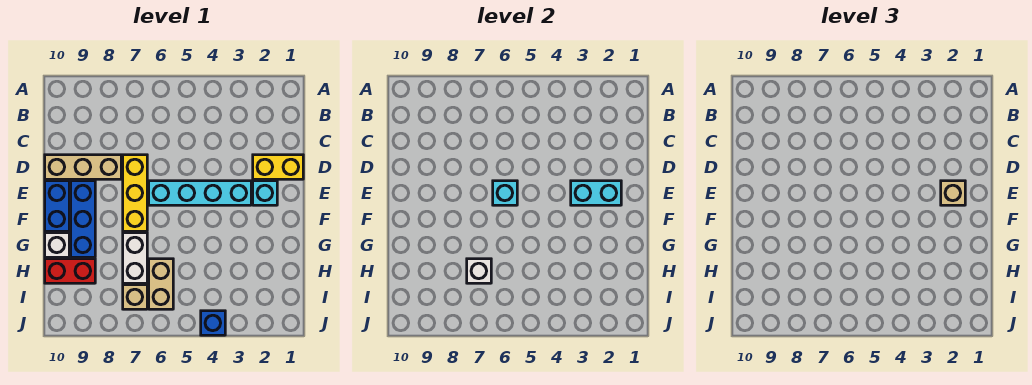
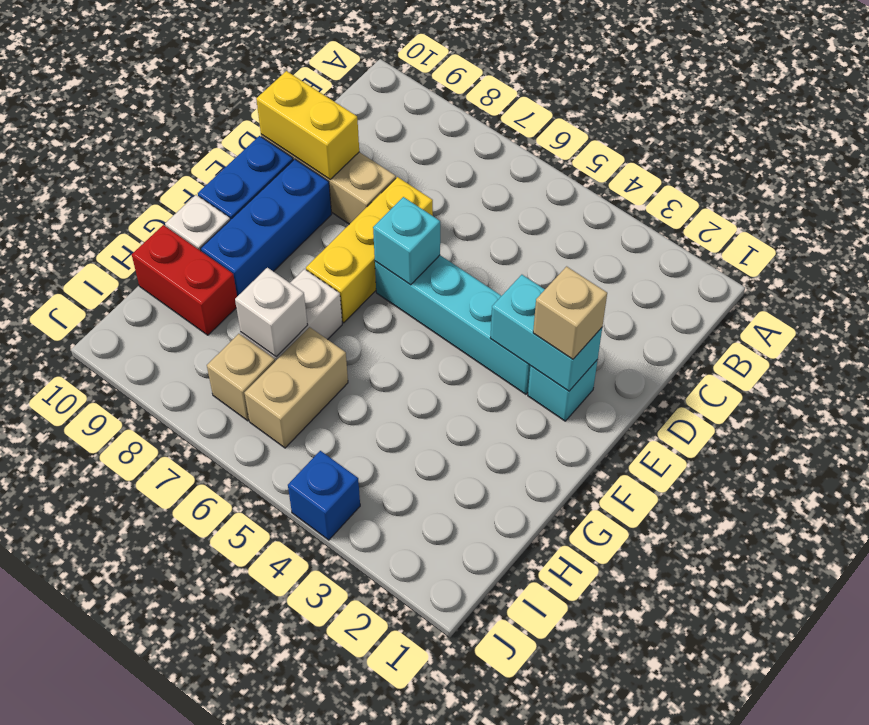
yellow brick D1:D2 level 1 -> yellow brick D9:D10 level 2

